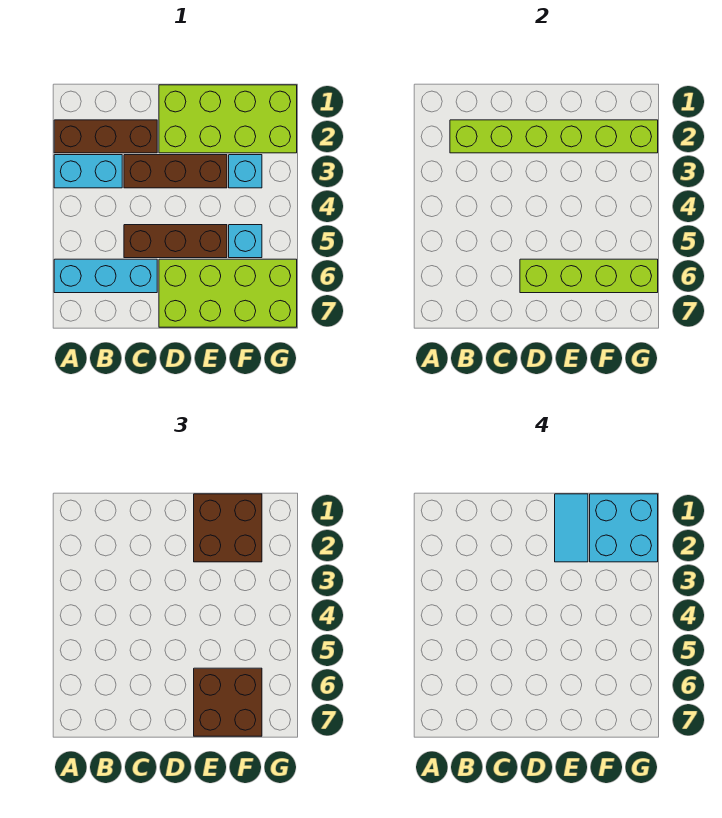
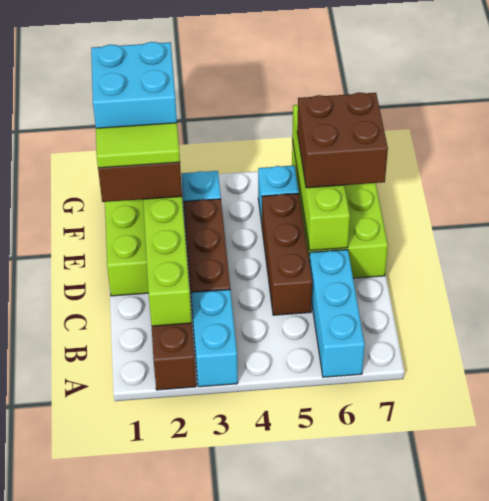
cyan tile E1:E2 level 4 -> lime tile E1:E2 level 4

